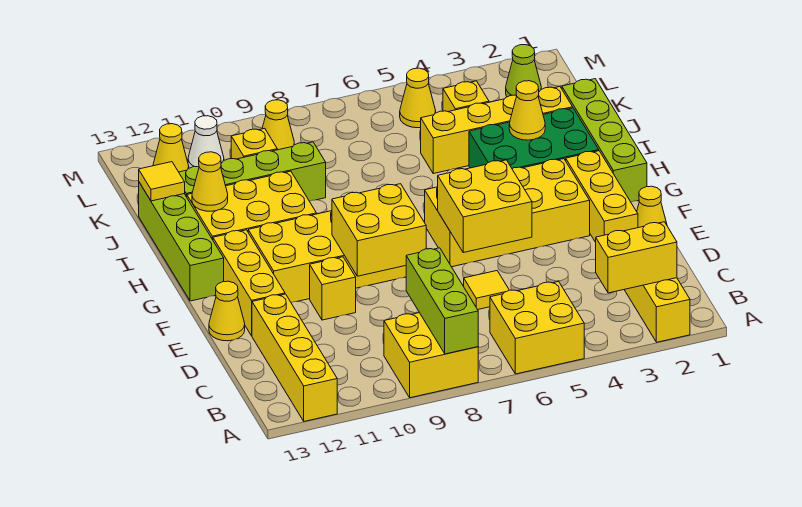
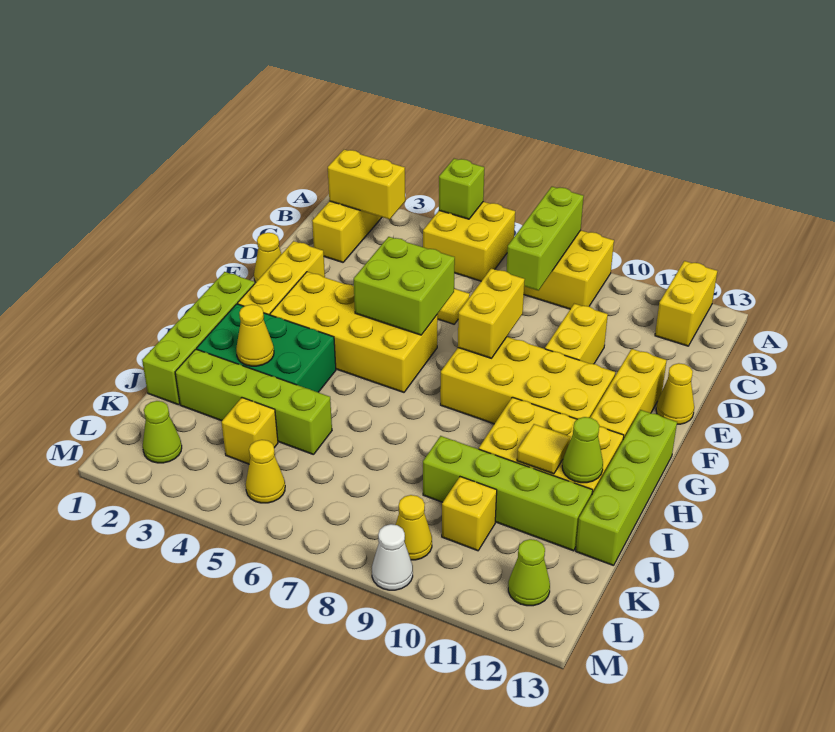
none -> lime brick A5 level 2
yellow brick A12:D12 level 1 -> yellow brick A12:B12 level 1
yellow brick E5:F6 level 2 -> lime brick E5:F6 level 2
yellow brick E8:F9 level 2 -> yellow brick E8:F8 level 2
yellow brick E10 level 1 -> yellow brick D10:E10 level 1
yellow cone I12 level 2 -> lime cone I12 level 2
yellow brick J2:J5 level 1 -> lime brick J2:J5 level 1
yellow tile J13 level 2 -> yellow tile I11 level 2
white cone L11 level 1 -> white cone M9 level 1
yellow cone L12 level 1 -> lime cone L12 level 1

